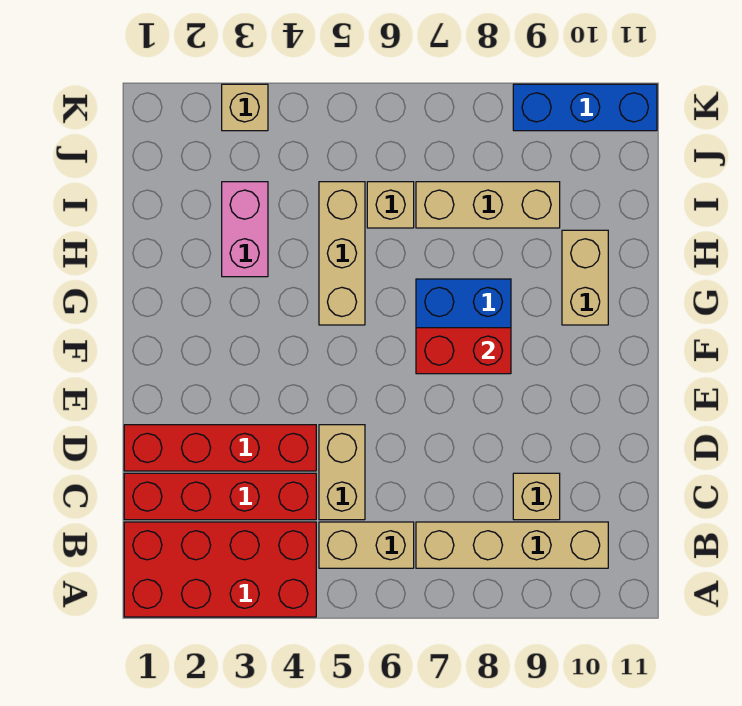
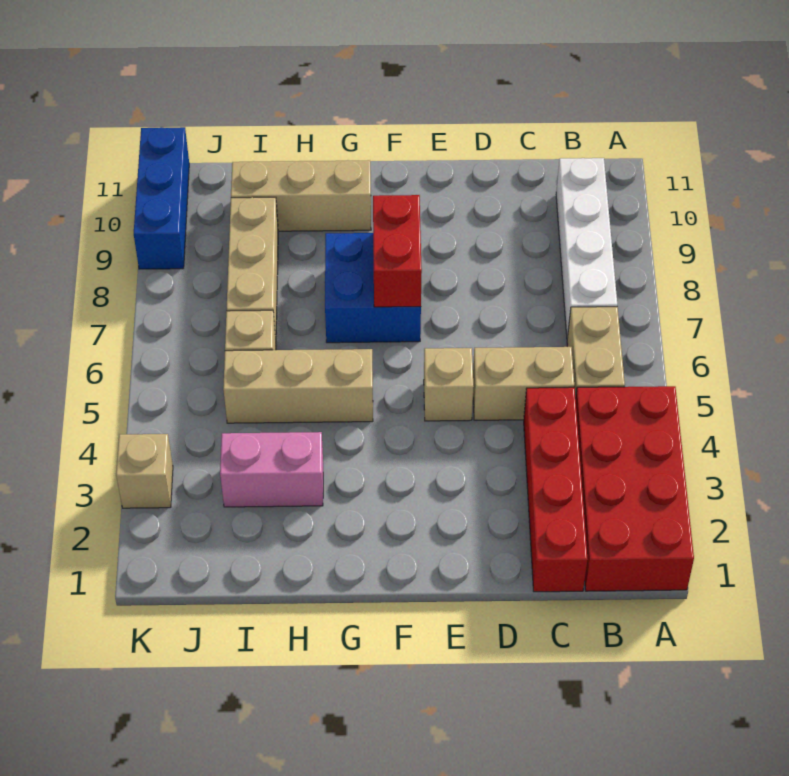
tan brick B7:B10 level 1 -> white brick B7:B10 level 1
tan brick C9 level 1 -> tan brick E5 level 1
red brick D1:D4 level 1 -> none
tan brick G10:H10 level 1 -> tan brick G10:I10 level 1

